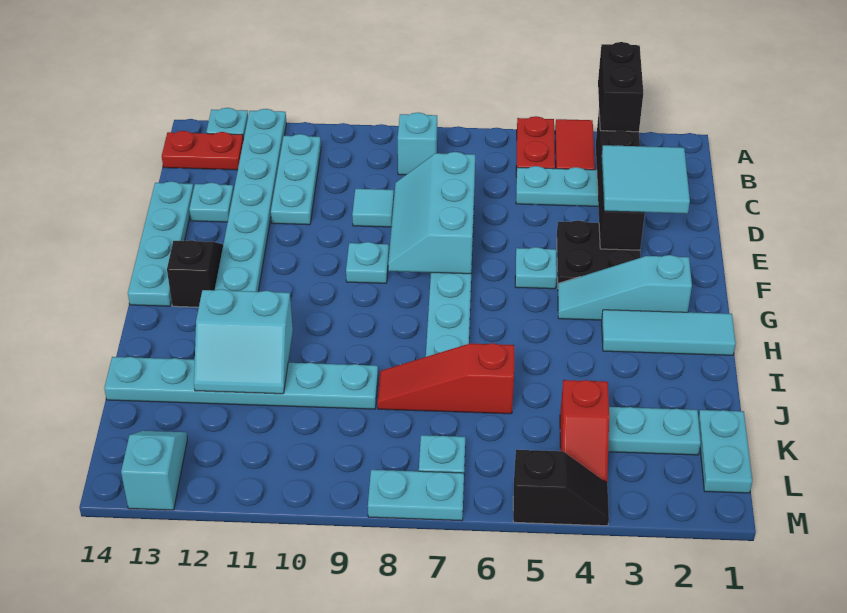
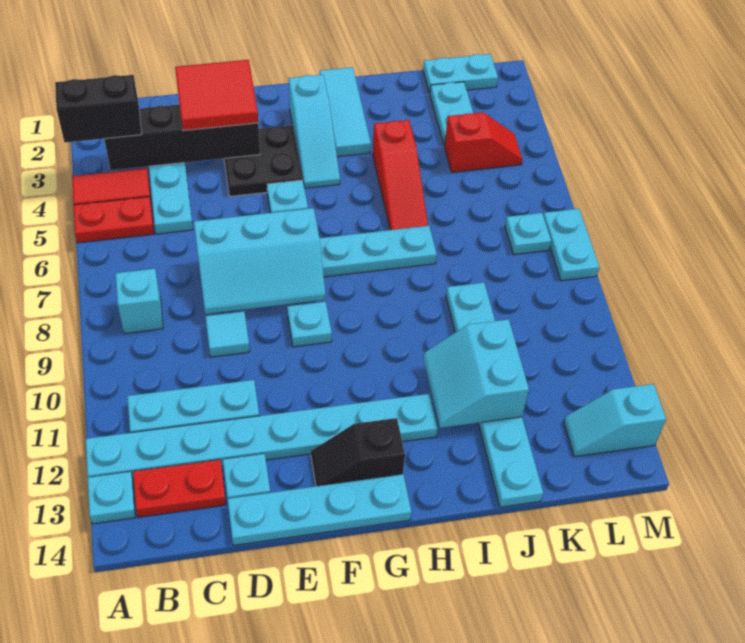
red plate B13:B14 level 1 -> red plate B13:C13 level 1
cyan tile D2:E3 level 3 -> red tile D2:E3 level 3
cyan slope I11:J12 level 2 top I -> cyan slope I11:J12 level 2 top J
red slope J6:J8 level 1 top 6 -> red slope I4:I6 level 1 top 4
black slope M4:M5 level 1 top 5 -> none

